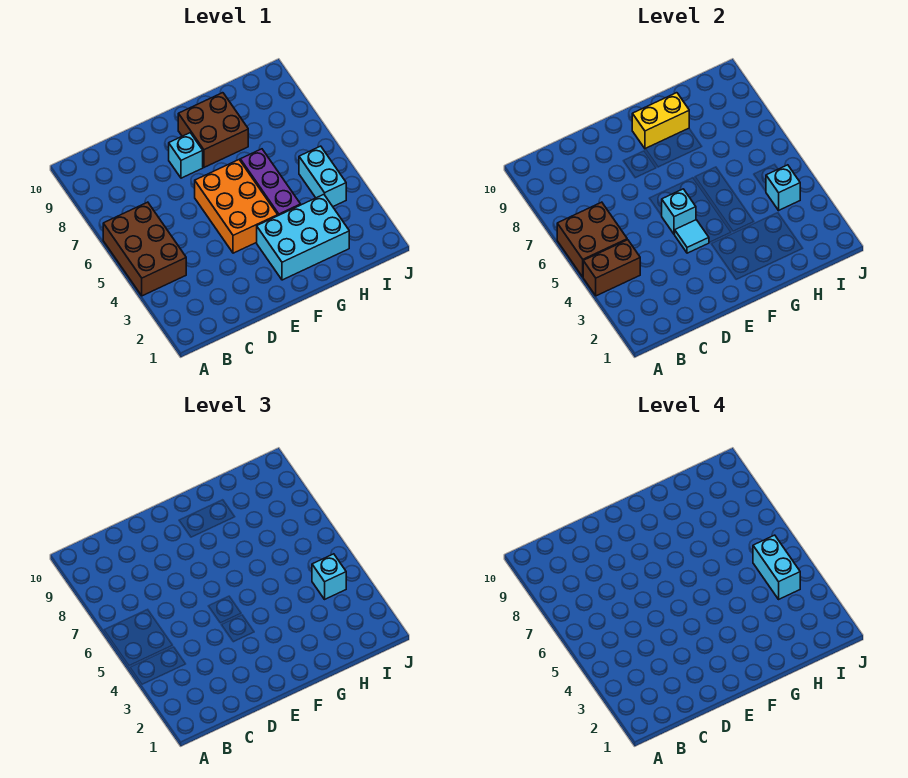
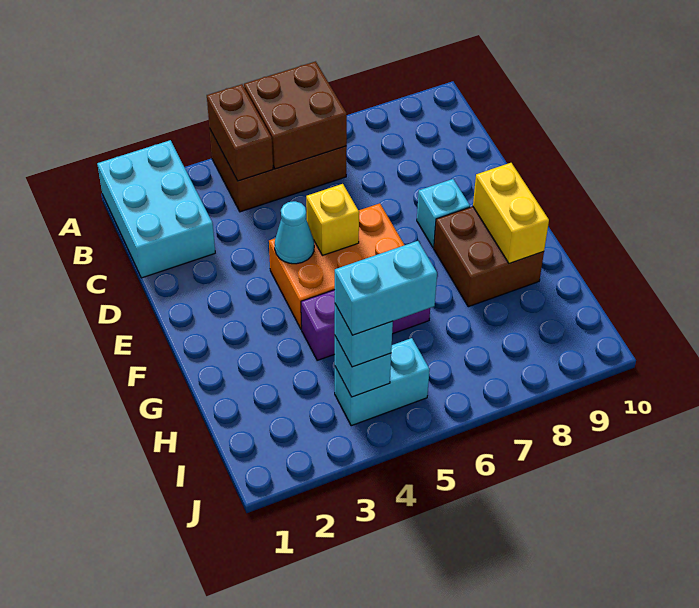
cyan tile E4 level 2 -> cyan cone E4 level 2
cyan brick E5 level 2 -> yellow brick E5 level 2
cyan brick F2:H3 level 1 -> cyan brick A1:C2 level 1

